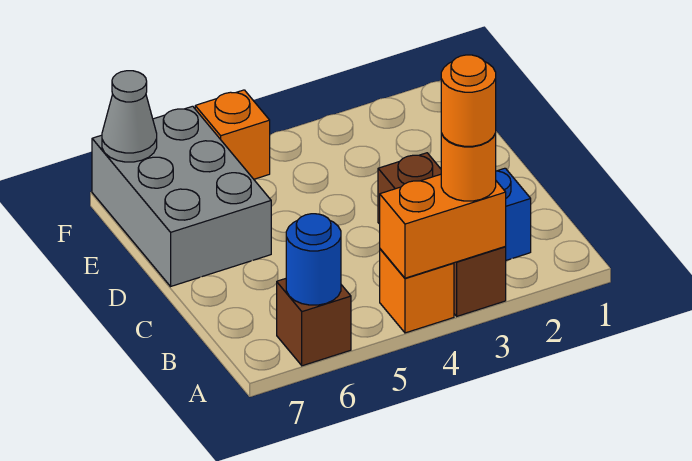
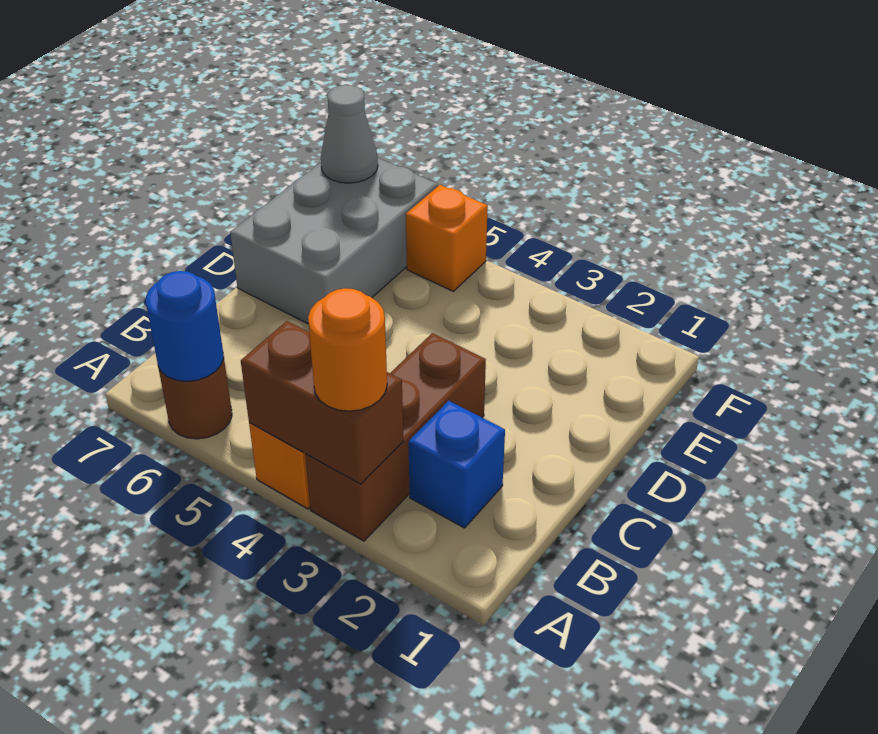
orange brick A3:A4 level 2 -> brown brick A3:A4 level 2
orange round brick A3 level 4 -> none
brown brick A6 level 1 -> brown round brick A6 level 1

